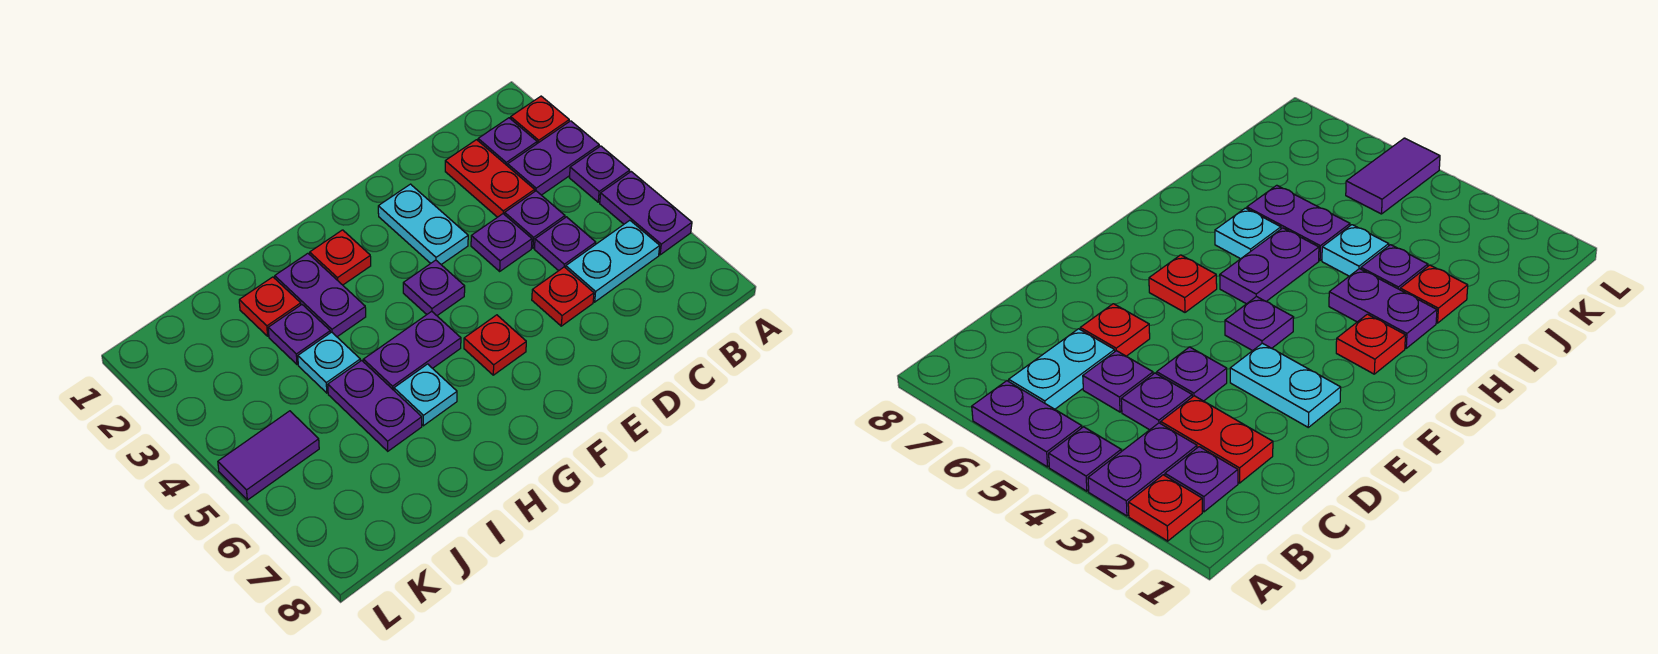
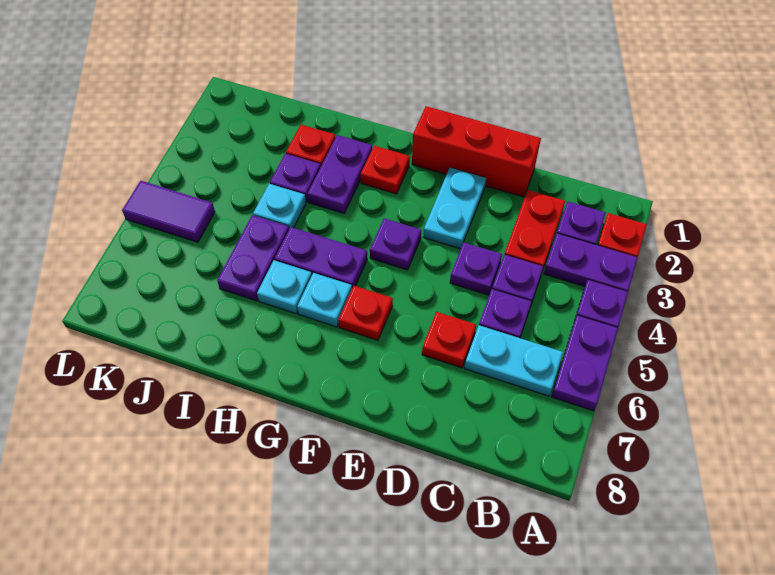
none -> red brick D1:F1 level 1
none -> cyan plate G6 level 1

